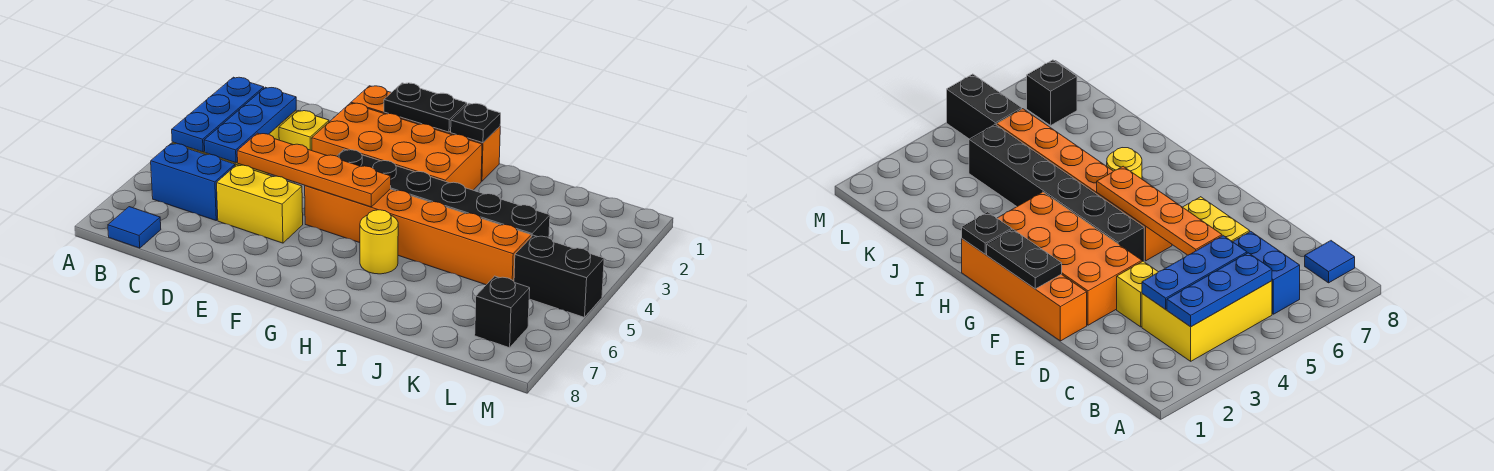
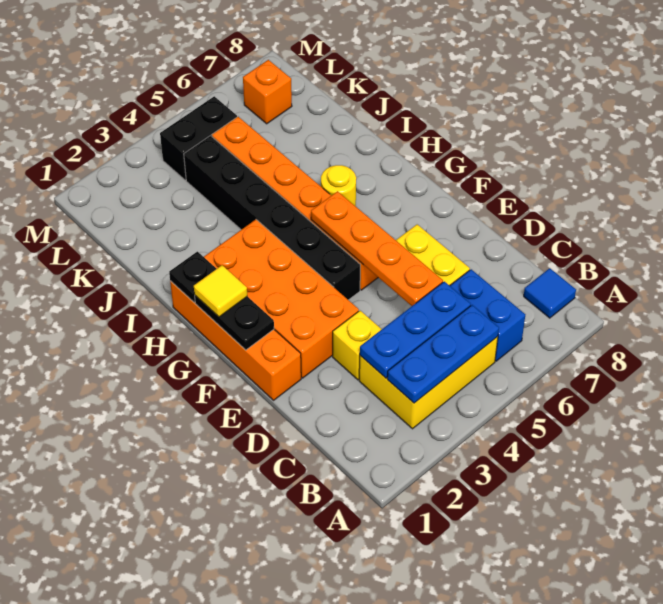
none -> yellow tile G1 level 3
black brick L5:M5 level 1 -> black brick L4:L5 level 1
black brick L7 level 1 -> orange brick L7 level 1

